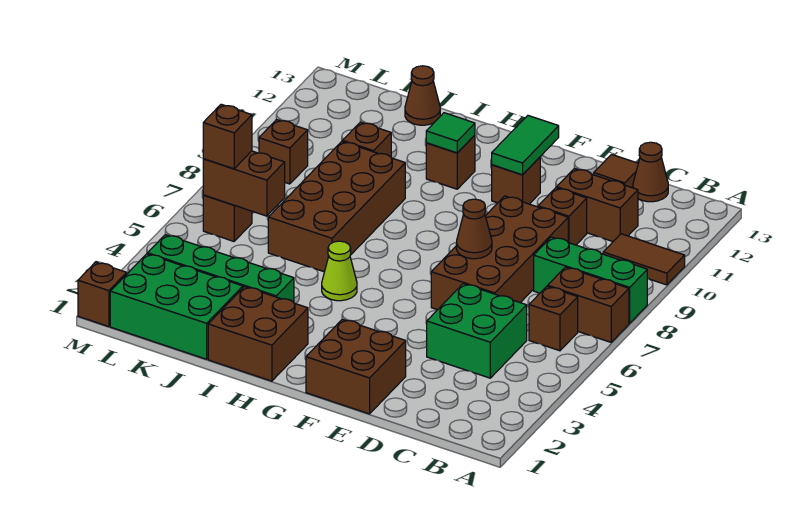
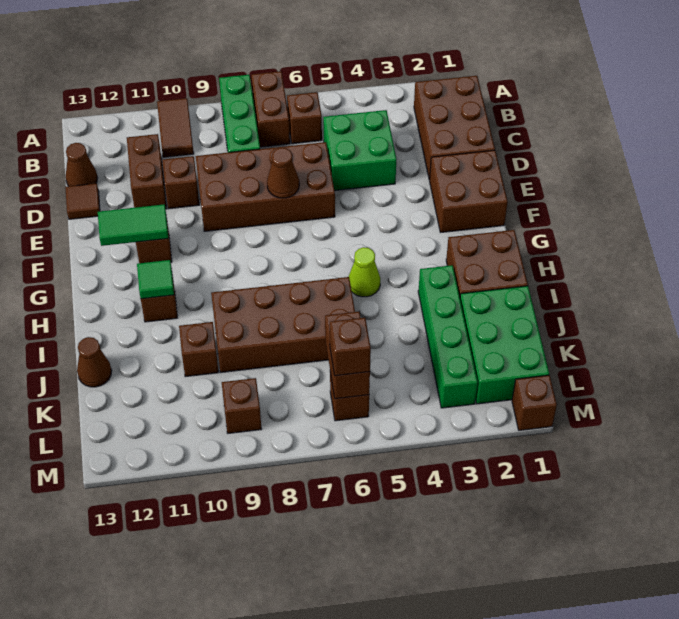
none -> brown brick B1:D2 level 1

